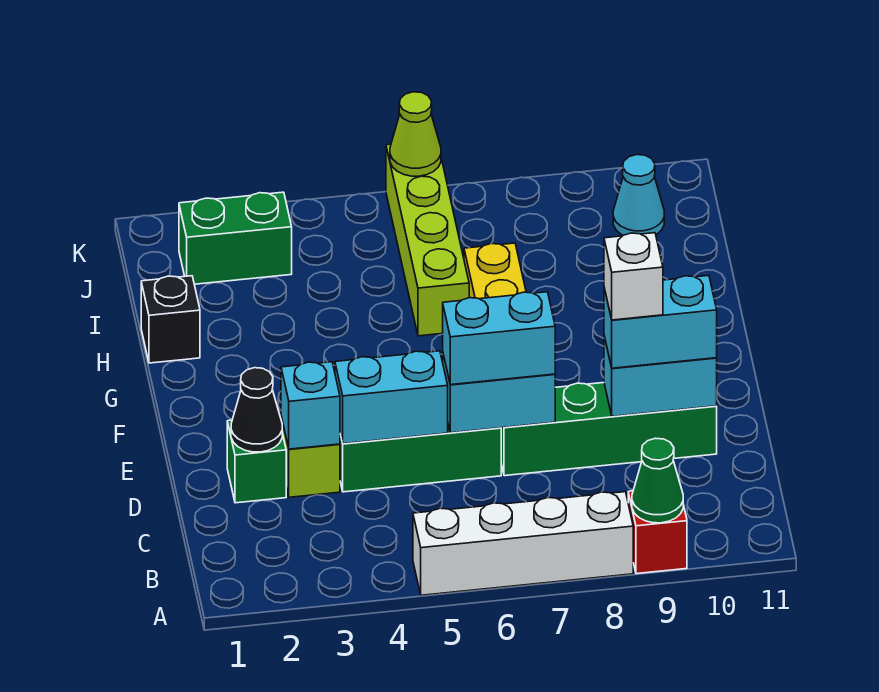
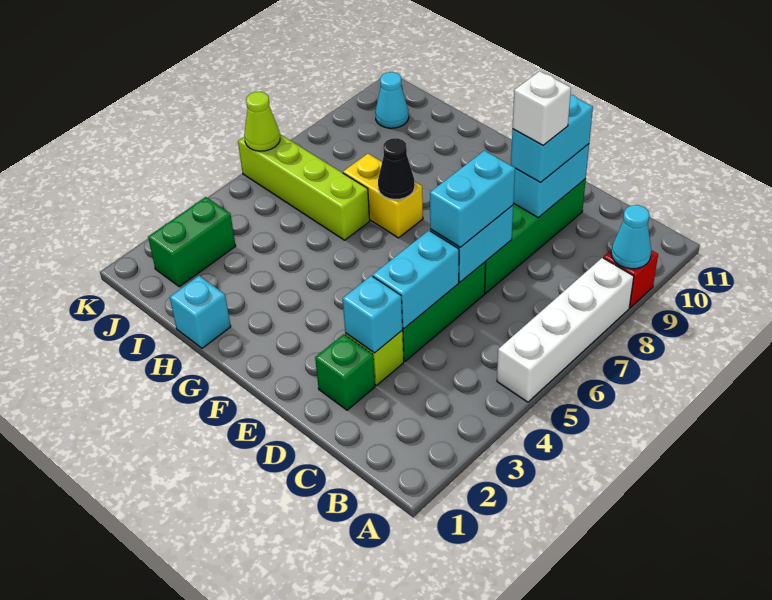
green cone A9 level 2 -> cyan cone A9 level 2
black cone D2 level 2 -> black cone G7 level 2
black brick H1 level 1 -> cyan brick H1 level 1

